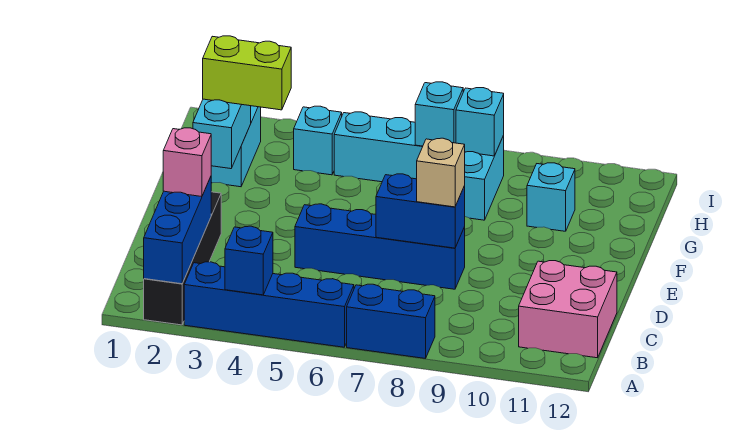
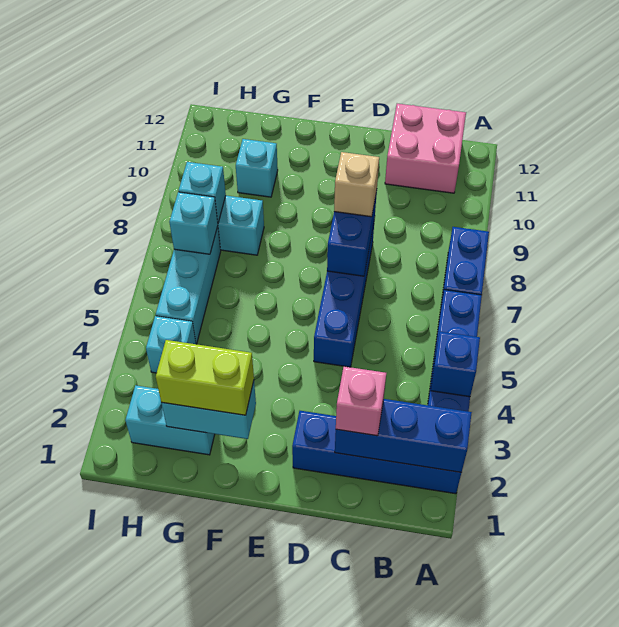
black brick A2:D2 level 1 -> blue brick A2:D2 level 1
lime brick G2:G3 level 3 -> lime brick F2:G2 level 3

